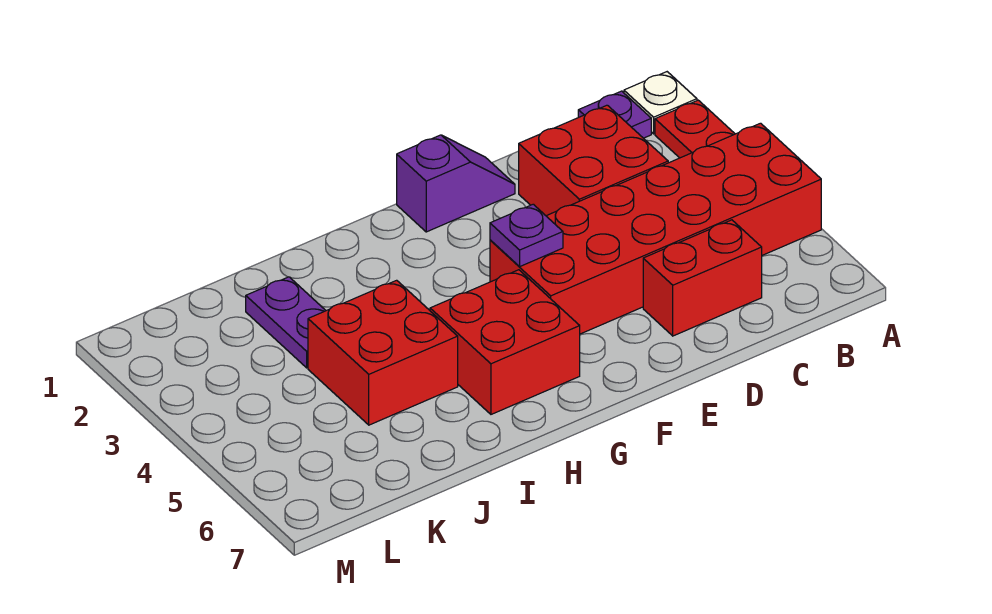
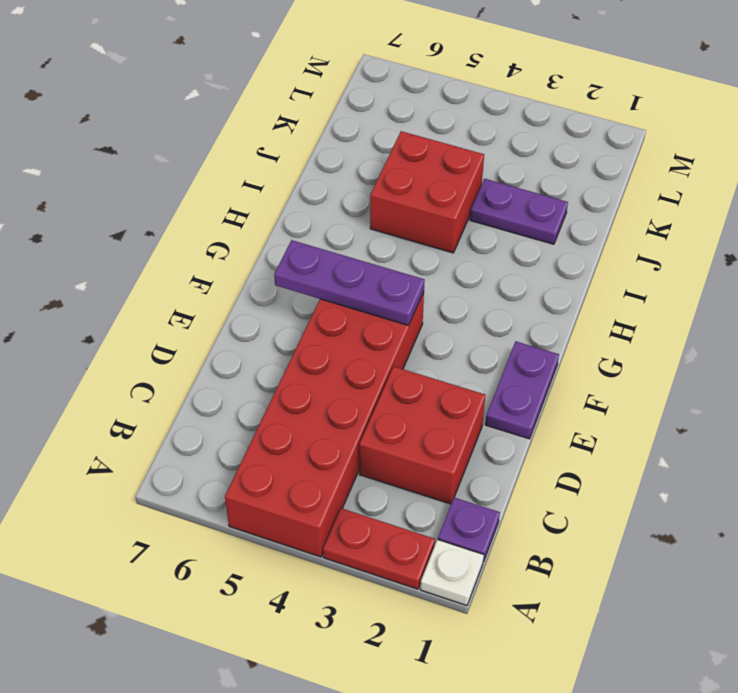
red brick C6:D6 level 1 -> none
purple slope E1:F1 level 1 top F -> purple plate E1:F1 level 1
purple plate F4 level 2 -> purple plate F4:F6 level 2
red brick G5:H6 level 1 -> none

